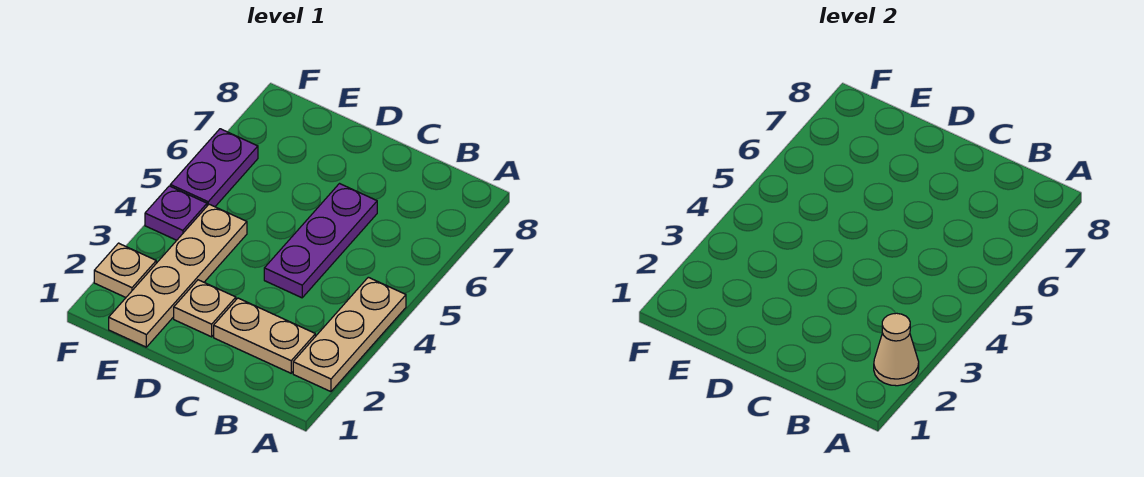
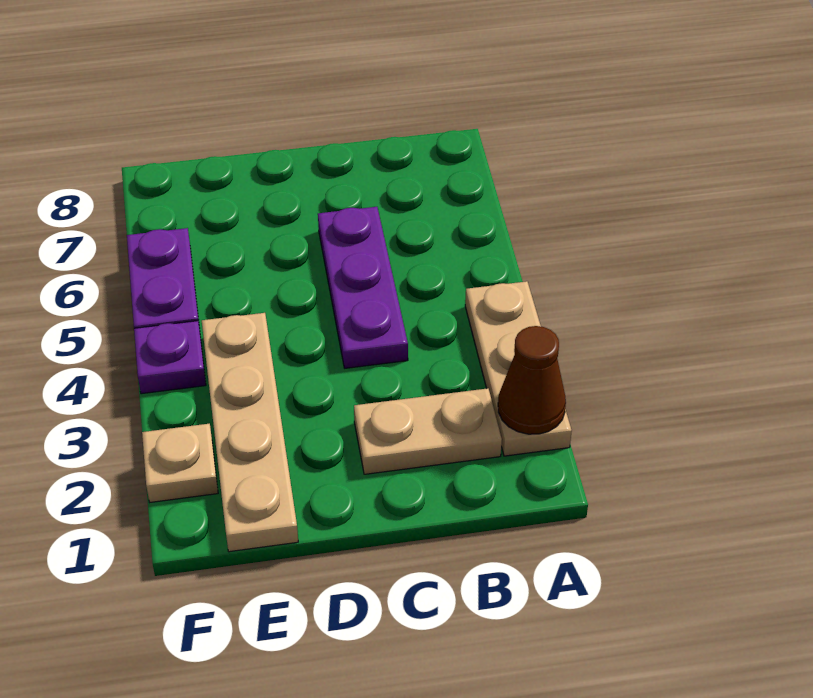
tan cone A2 level 2 -> brown cone A2 level 2
tan plate D2 level 1 -> none

